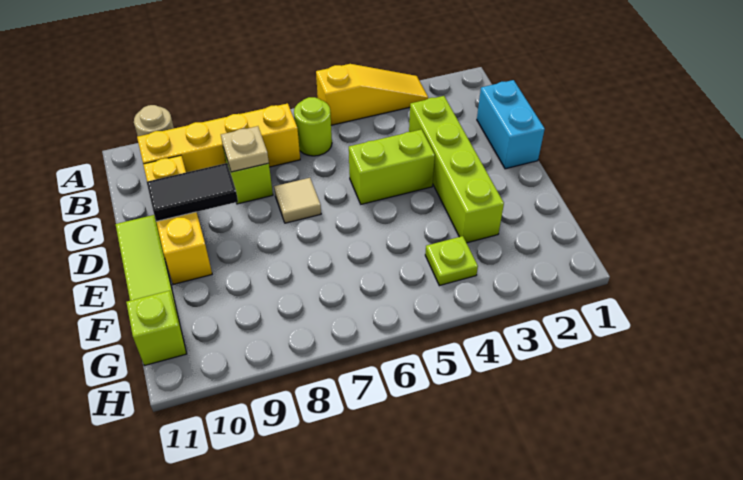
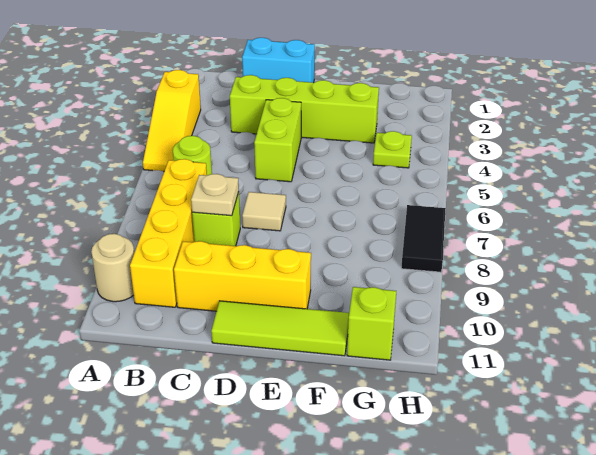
yellow slope A3:A5 level 1 top 5 -> yellow slope A3:A5 level 1 top 3
black tile D9:D10 level 2 -> black tile H7:H8 level 1

